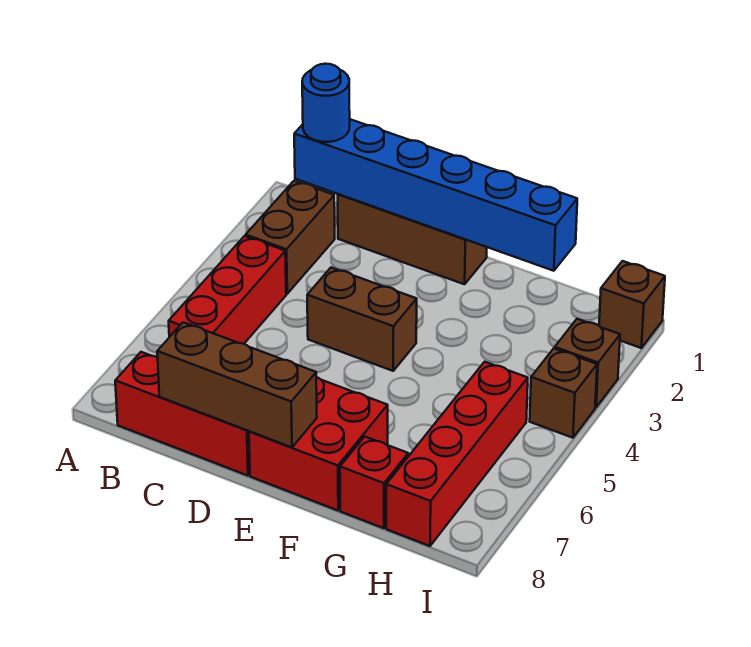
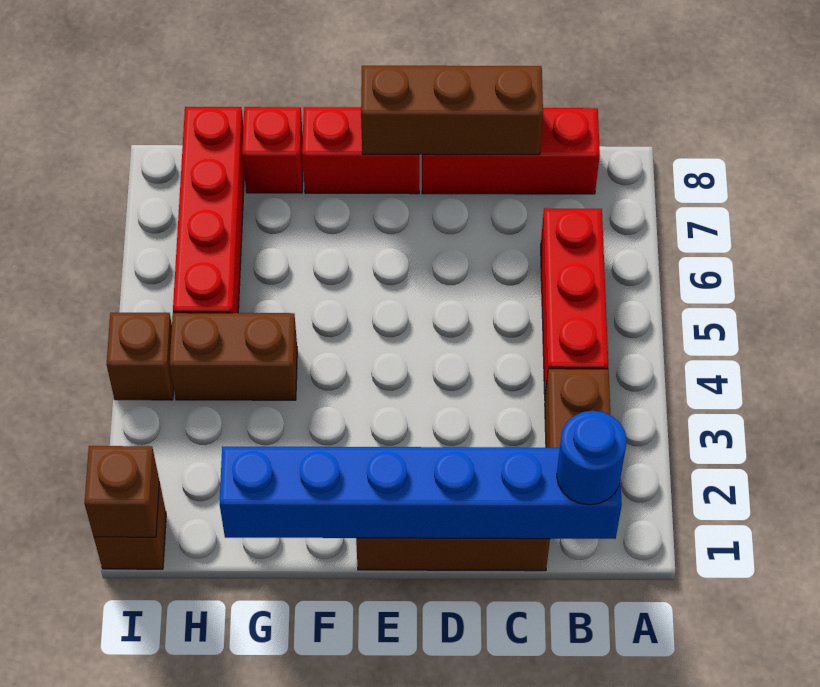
brown brick D4:E4 level 1 -> brown brick G4:H4 level 1
red brick E7:F8 level 1 -> red brick E8:F8 level 1
brown brick I3 level 1 -> brown brick I1 level 2

